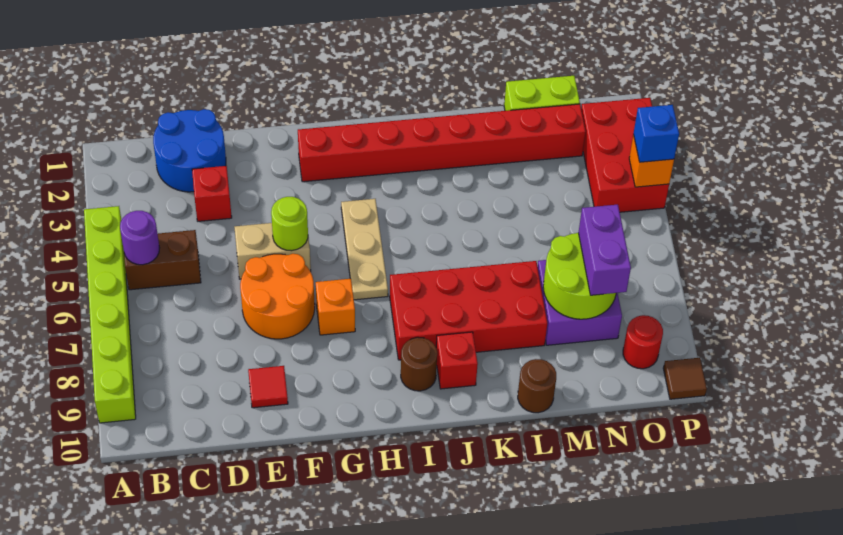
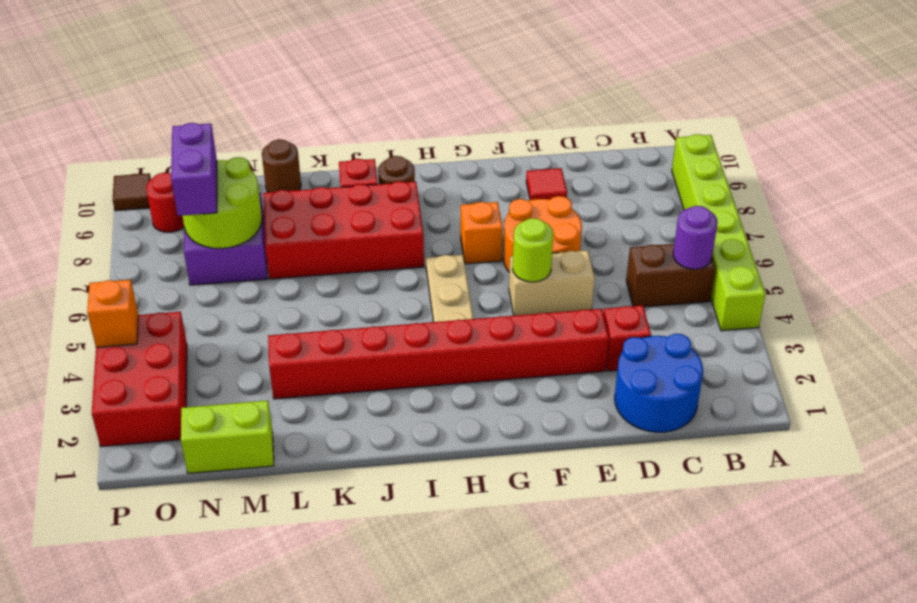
red brick G2:N2 level 1 -> red brick E3:L3 level 1
blue brick P4 level 3 -> none

